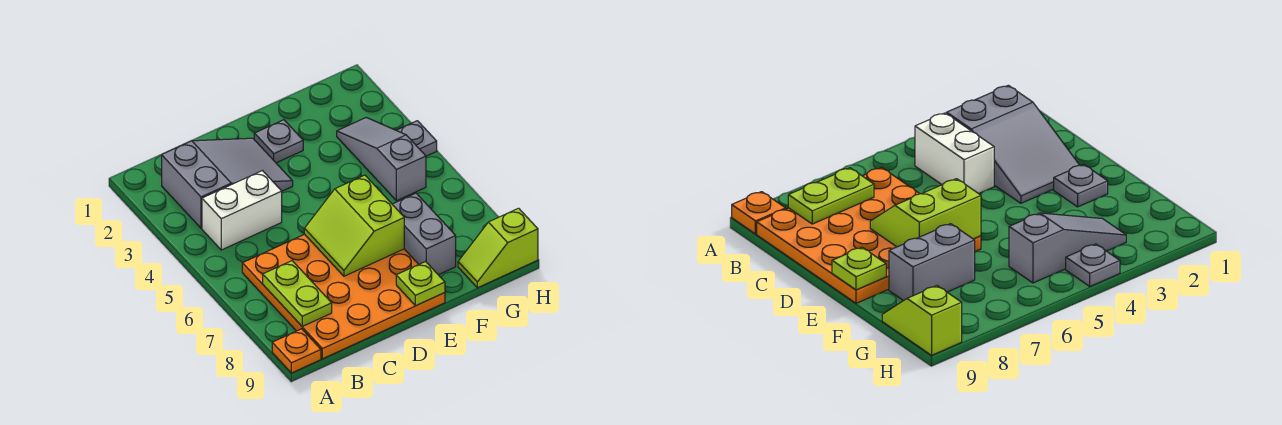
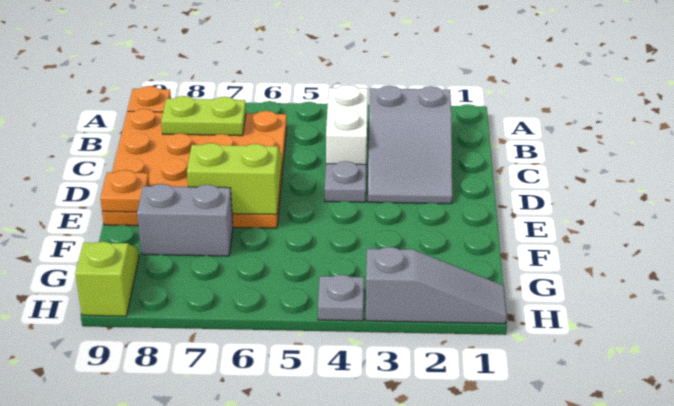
grey plate E2 level 1 -> grey plate D4 level 1
lime plate E9 level 2 -> orange plate E9 level 2
grey slope G3:G5 level 1 top 5 -> grey slope H1:H3 level 1 top 3

